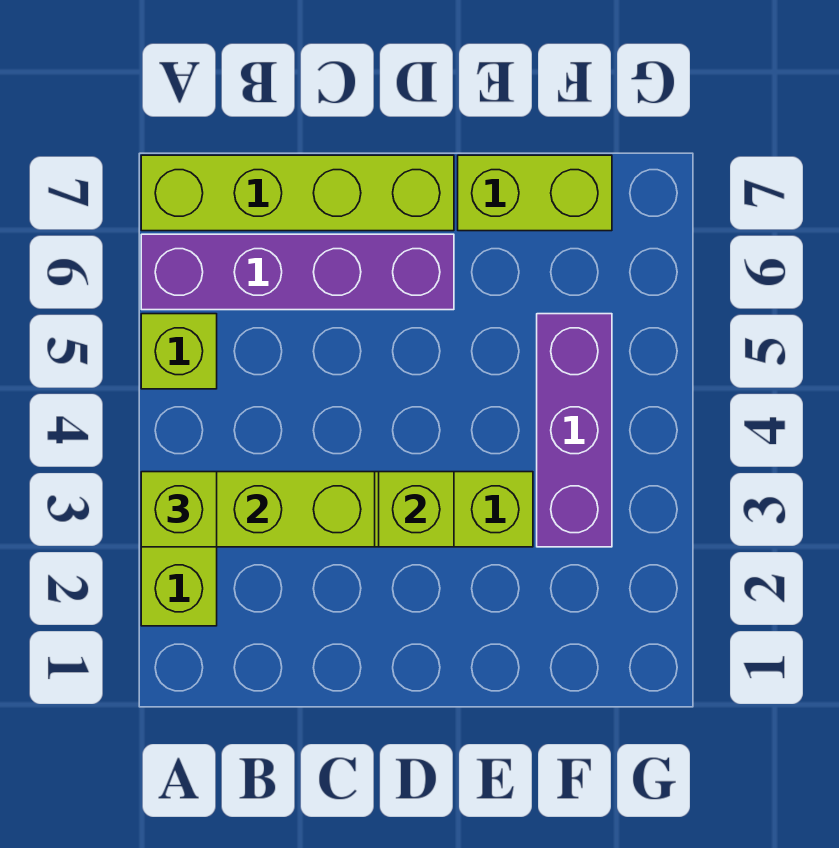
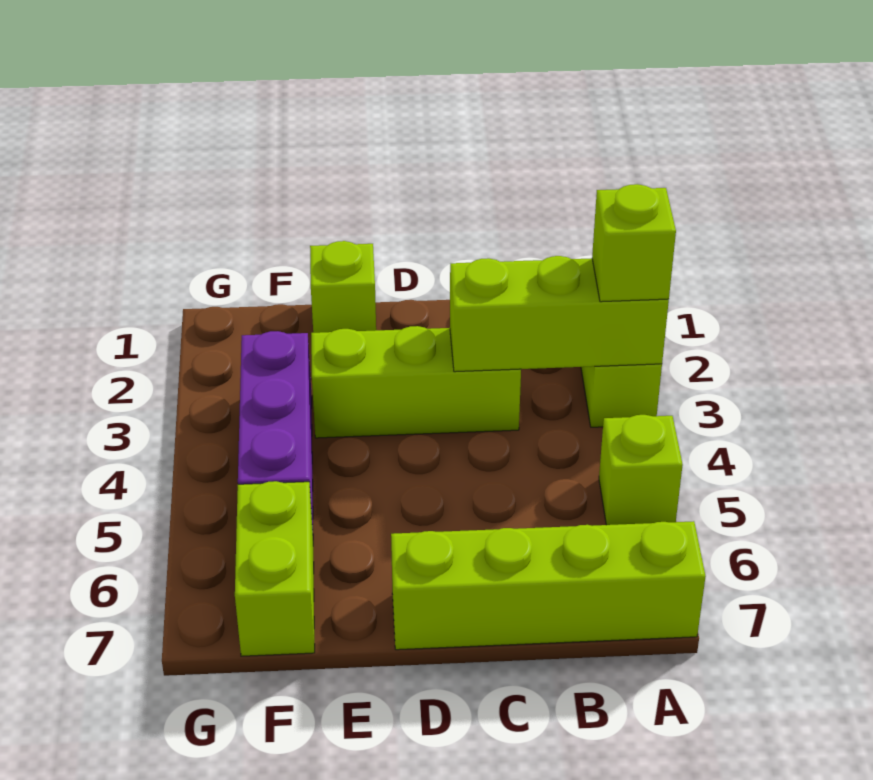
purple brick A6:D6 level 1 -> none
lime brick D3 level 2 -> lime brick E1 level 1
lime brick E7:F7 level 1 -> lime brick F6:F7 level 1

